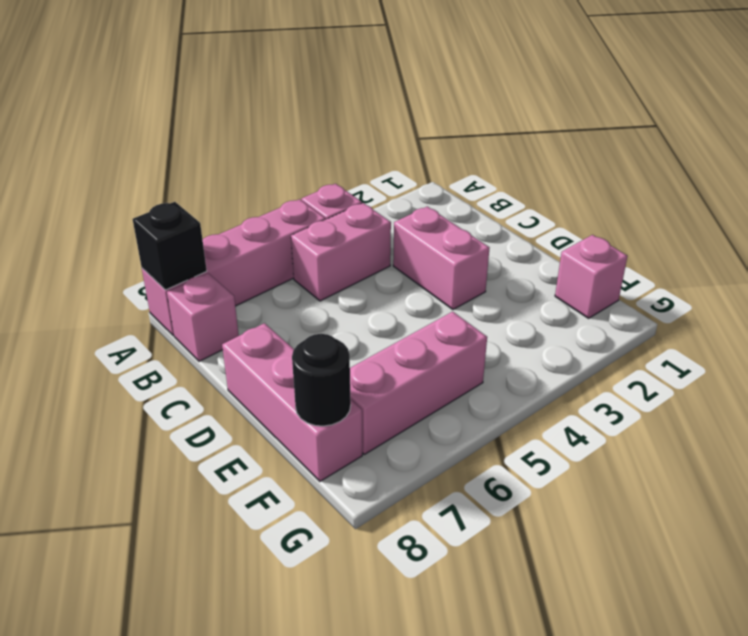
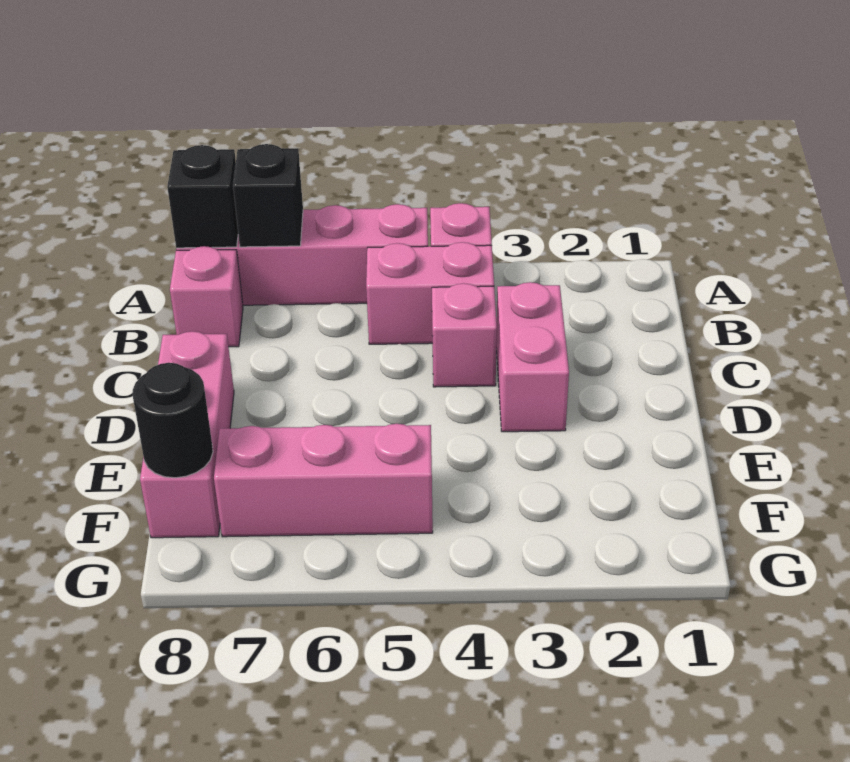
none -> black brick A7 level 2
pink brick F1 level 1 -> pink brick C4 level 1

